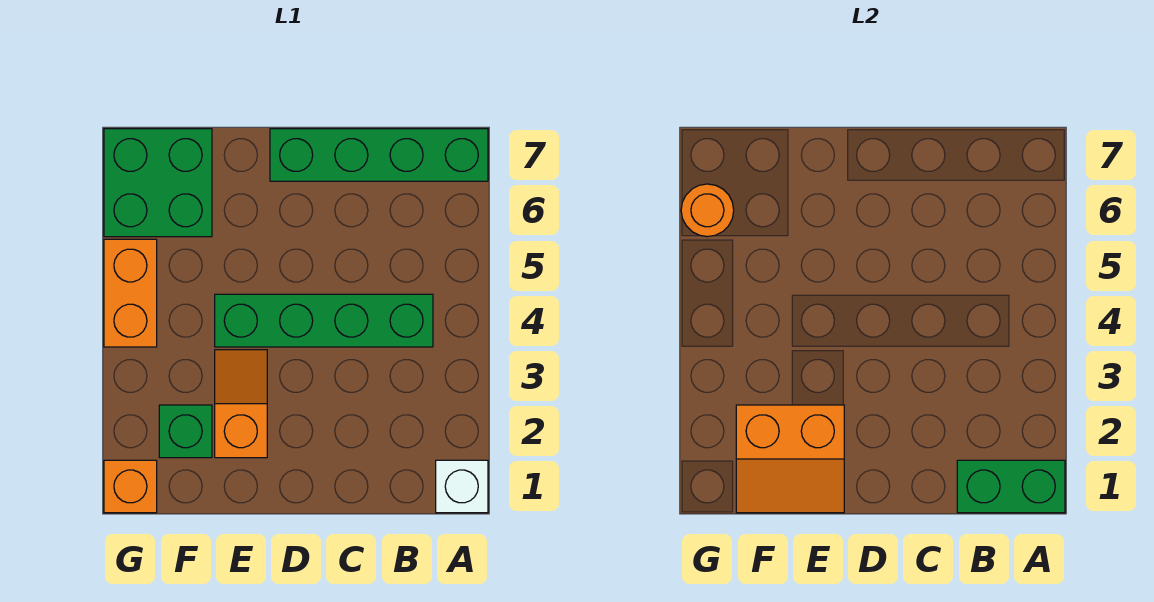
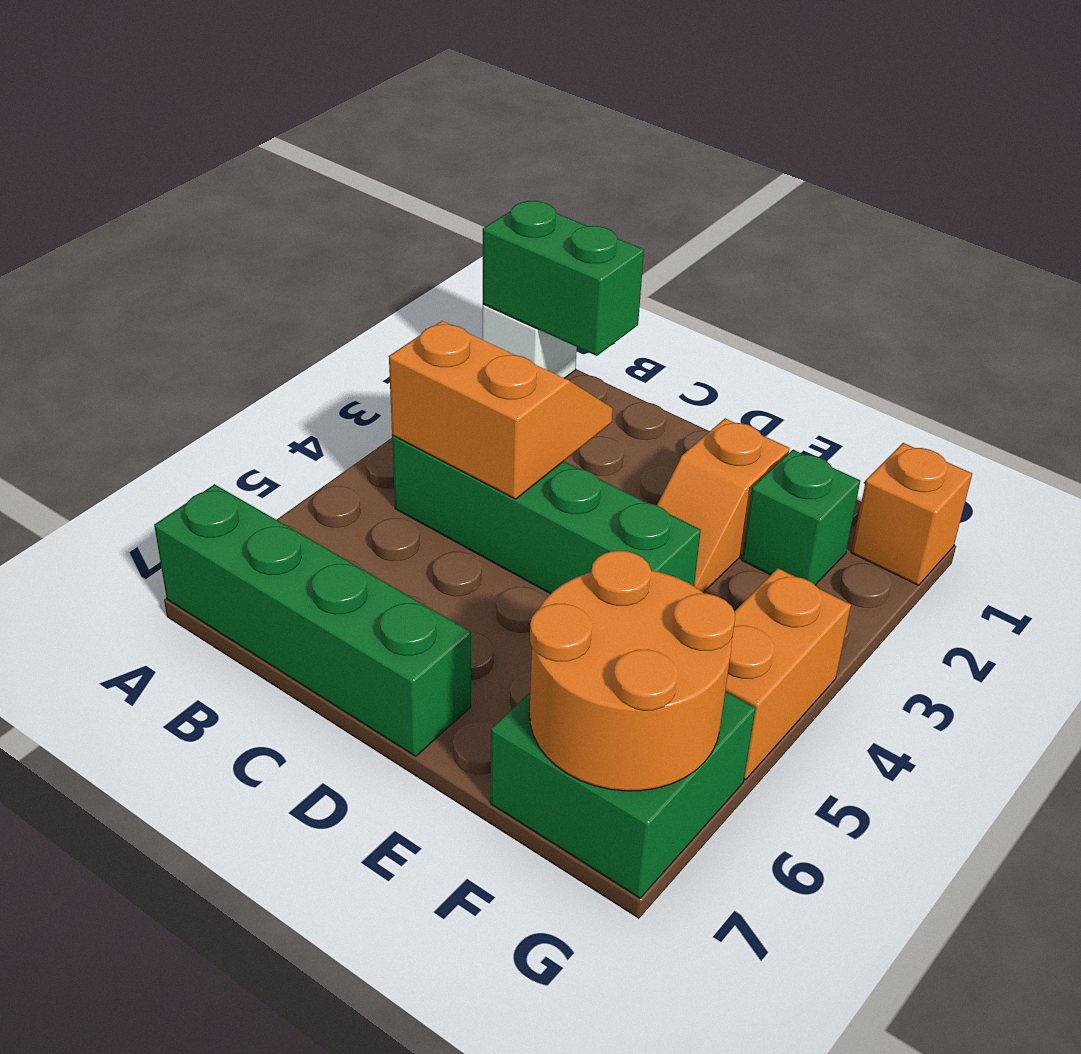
orange slope E1:F2 level 2 top 2 -> orange slope B3:C4 level 2 top 4
orange round brick G6 level 2 -> orange round brick F6:G7 level 2

